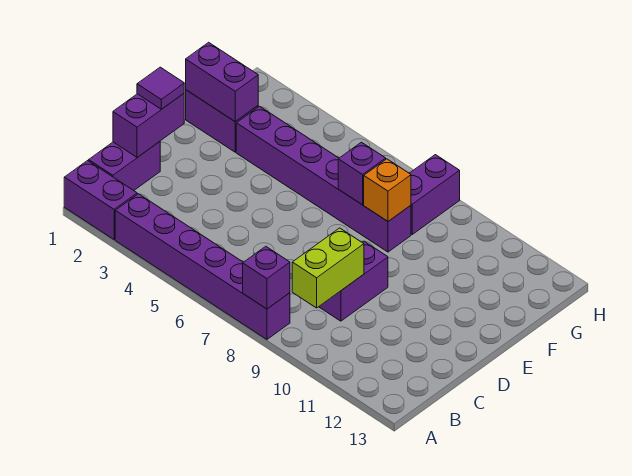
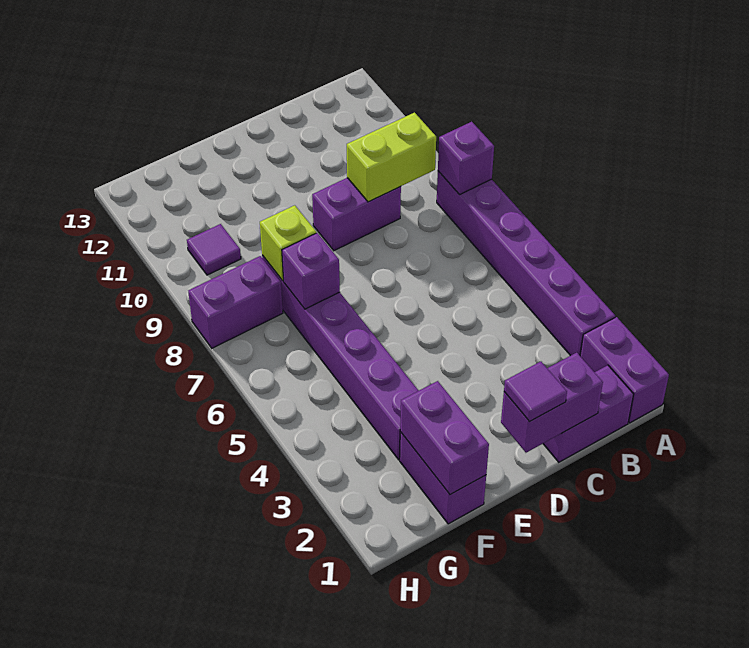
orange brick F8 level 2 -> lime brick F8 level 2
none -> purple tile G10 level 1

